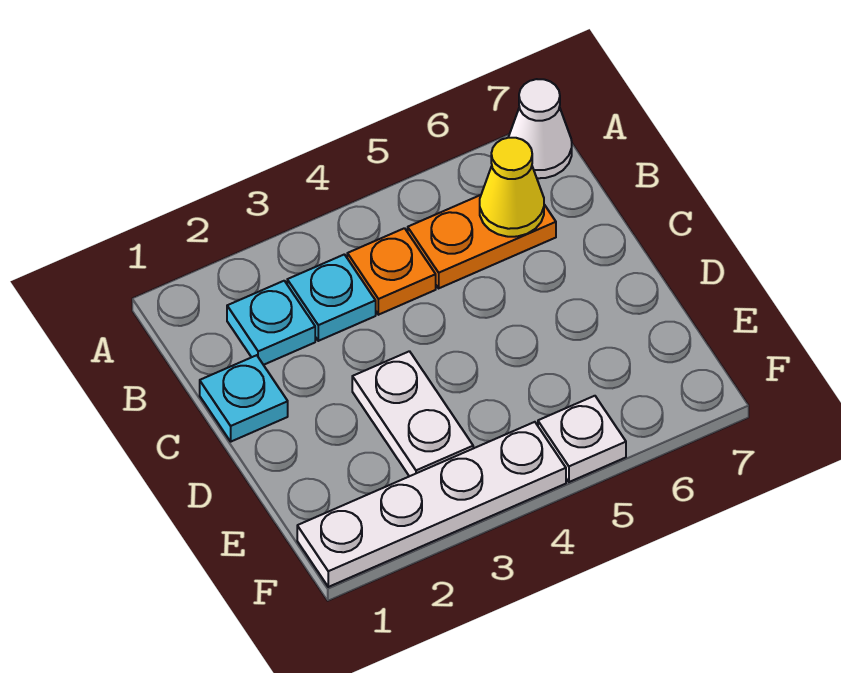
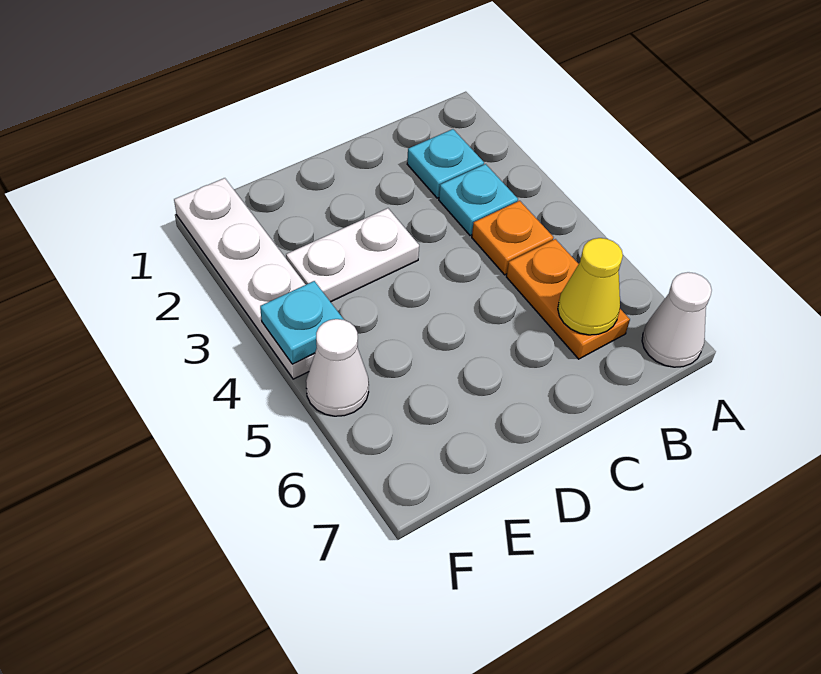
cyan plate C1 level 1 -> cyan plate F4 level 2
white plate F5 level 1 -> white cone F5 level 1

